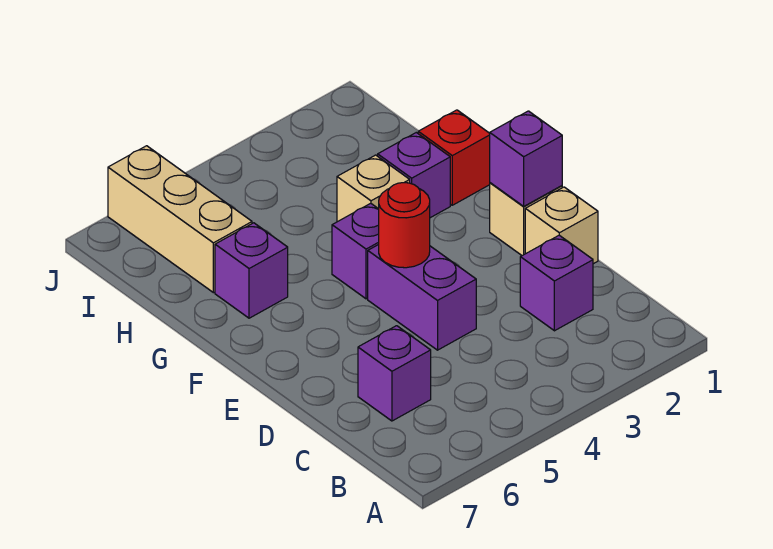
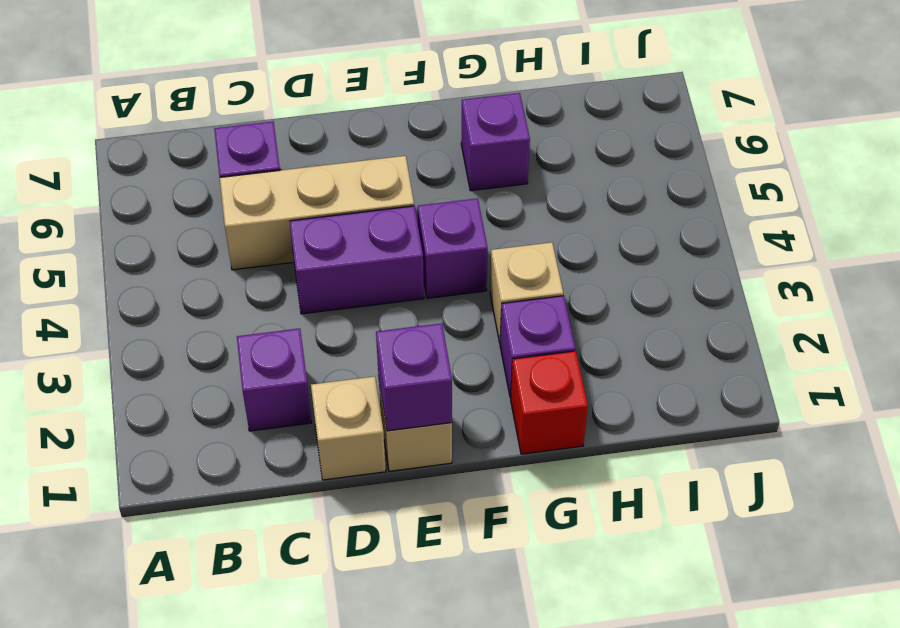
red round brick E4 level 2 -> none
tan brick H6:J6 level 1 -> tan brick C5:E5 level 1

